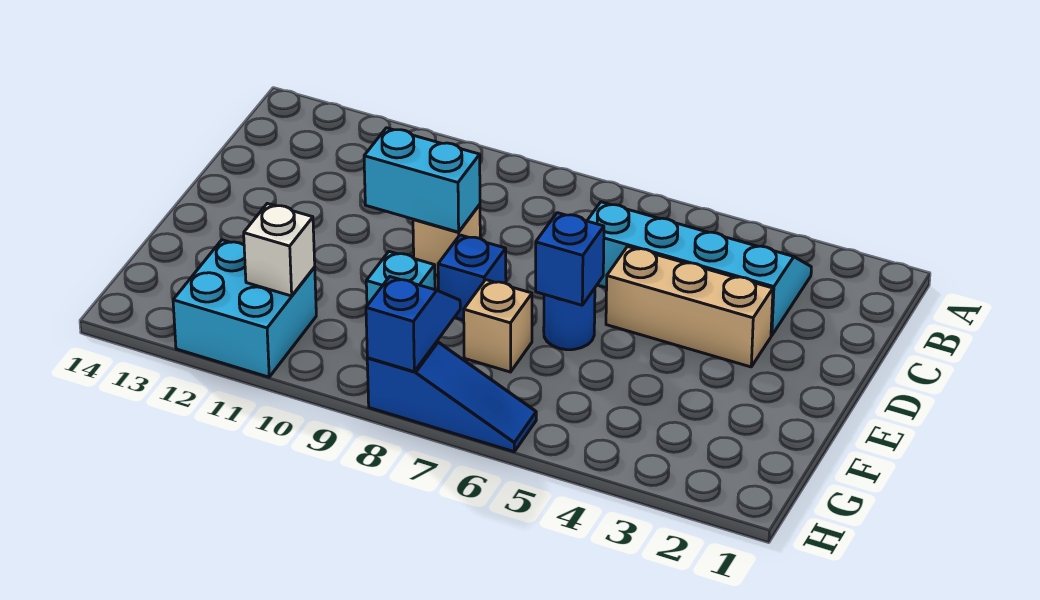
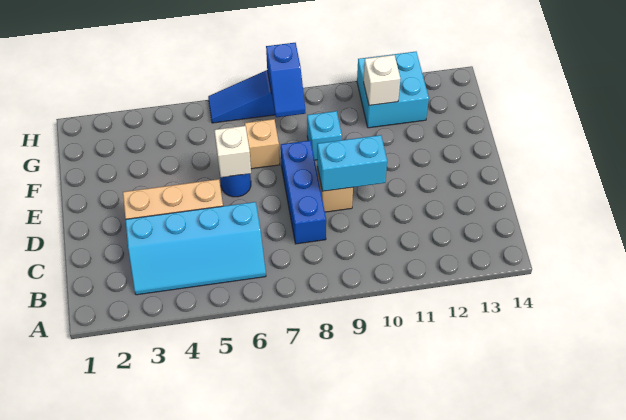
blue brick E6 level 2 -> white brick E6 level 2
blue brick E8 level 1 -> blue brick C8:E8 level 1

